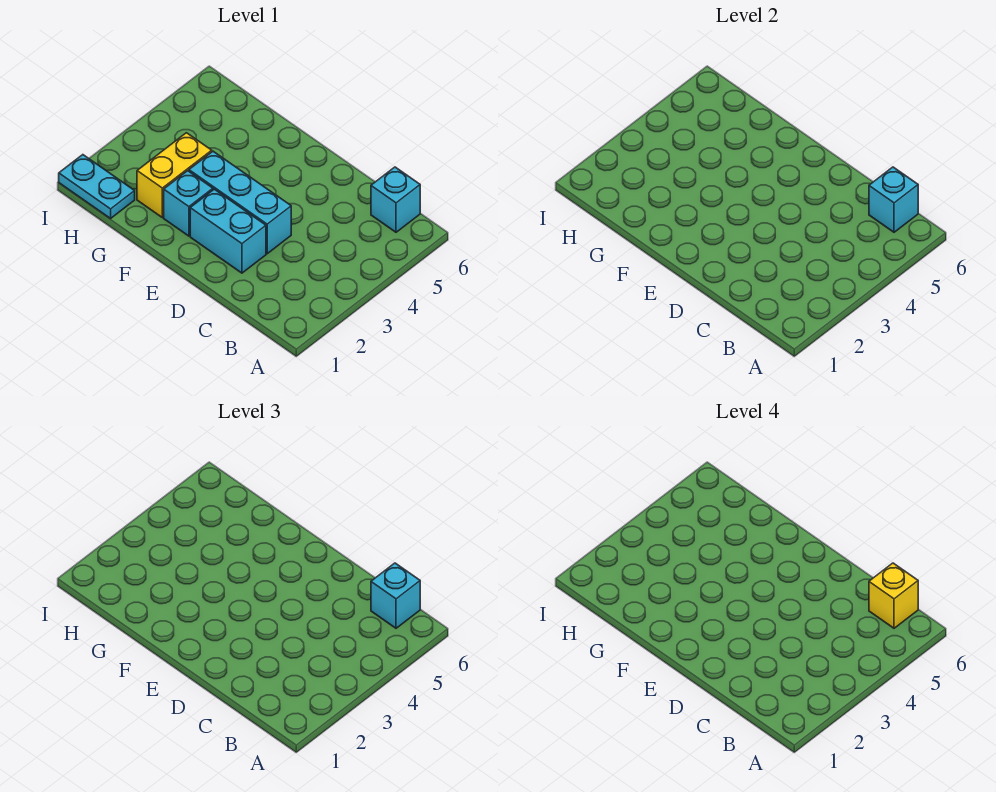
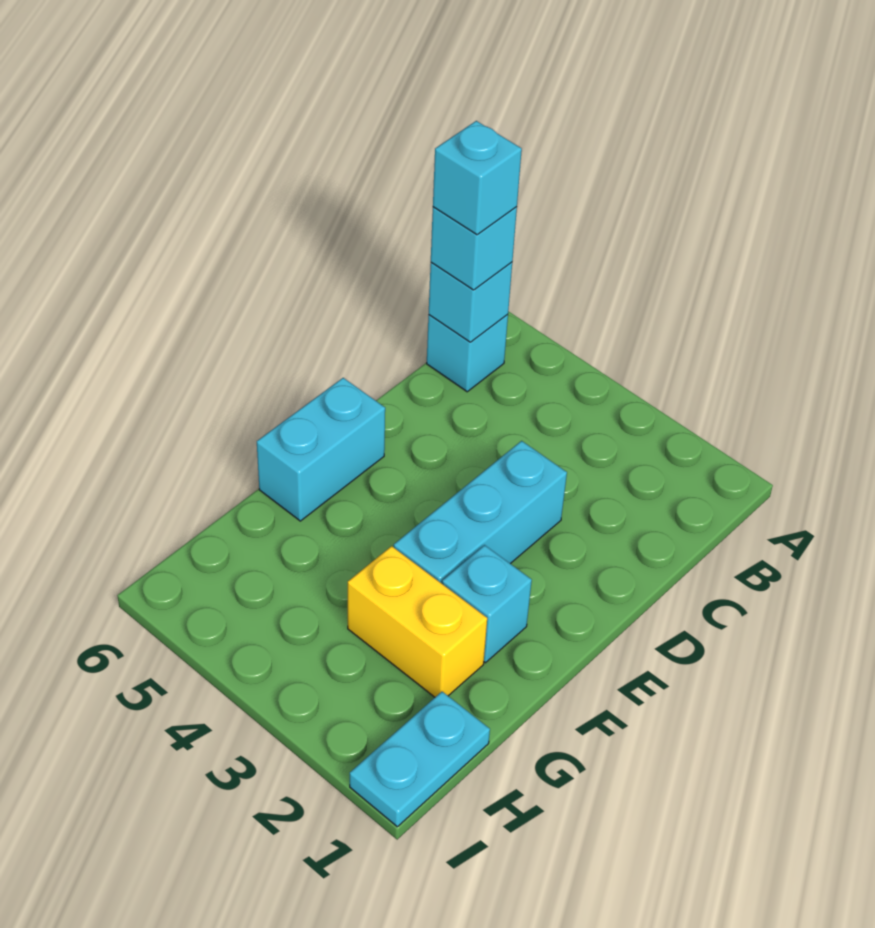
yellow brick B6 level 4 -> cyan brick B6 level 4
cyan brick D2:E2 level 1 -> cyan brick E6:F6 level 1

